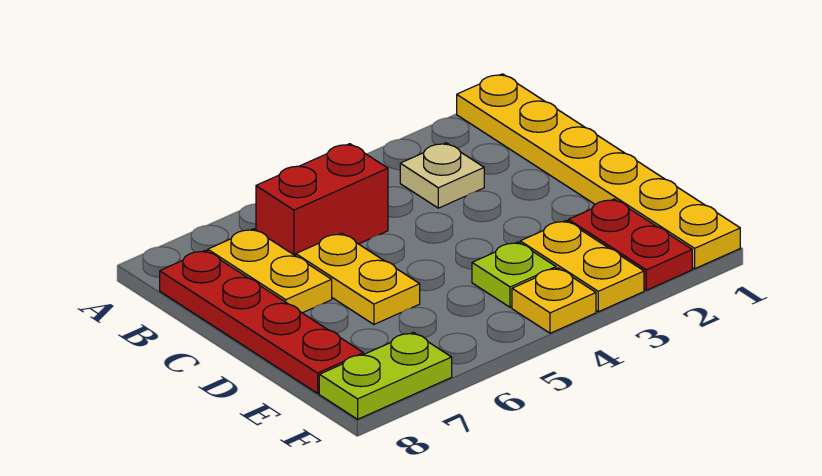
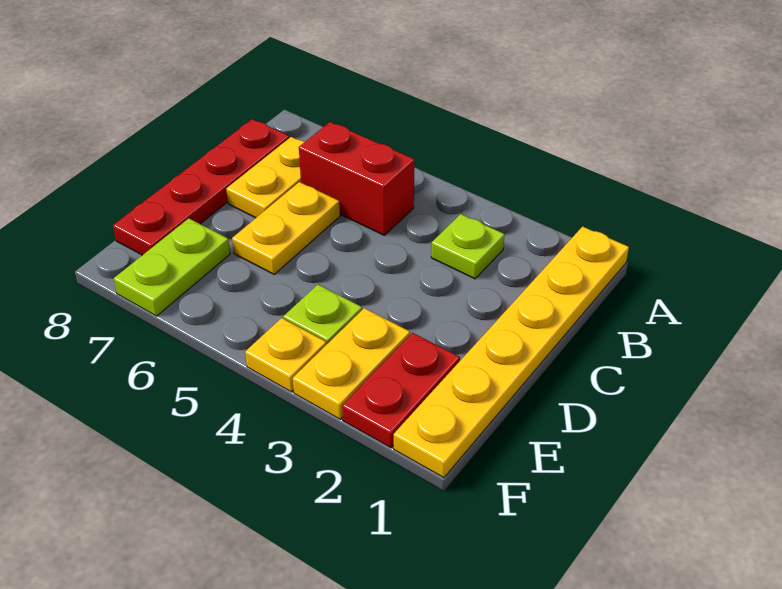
tan plate B3 level 1 -> lime plate B3 level 1
lime plate F7:F8 level 1 -> lime plate E7:F7 level 1

